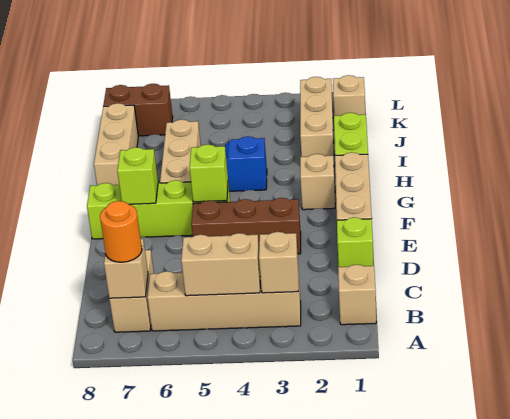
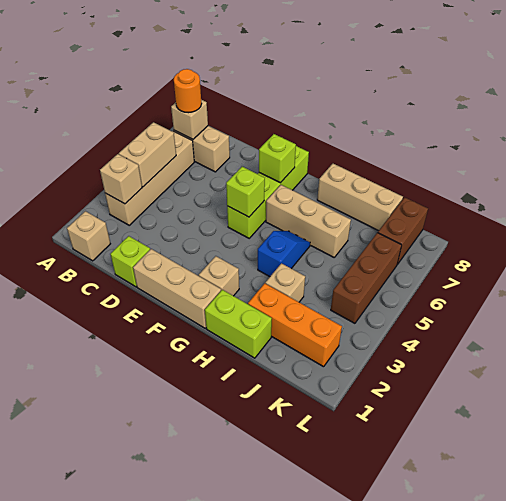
brown brick E3:E5 level 1 -> brown brick K4:K6 level 1
tan brick I2:K2 level 1 -> orange brick I2:K2 level 1
tan brick K1 level 1 -> tan brick I3 level 1

